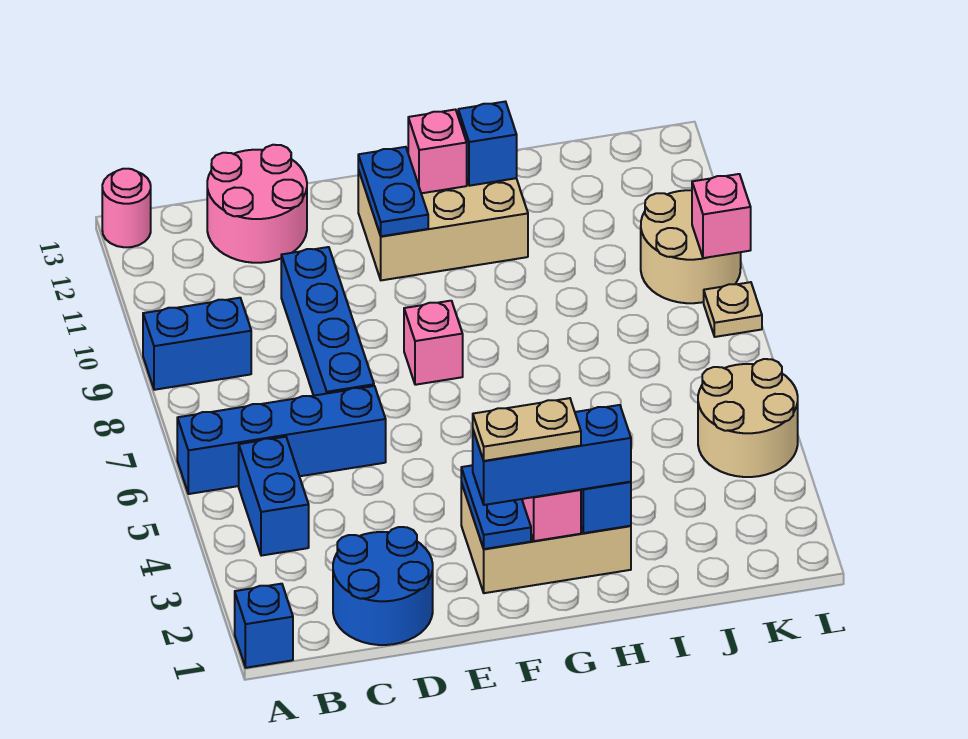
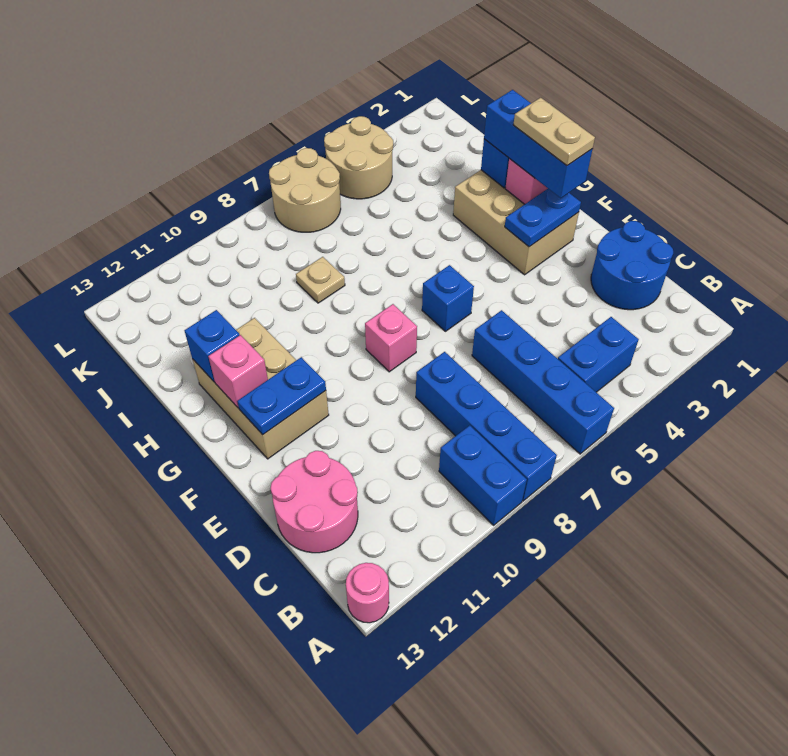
blue brick A1 level 1 -> blue brick F6 level 1
blue brick D7:D10 level 1 -> blue brick A8:D8 level 1
tan round brick K9:L10 level 1 -> tan round brick K6:L7 level 1
tan plate L8 level 1 -> tan plate I8 level 1
pink brick L9 level 2 -> none

